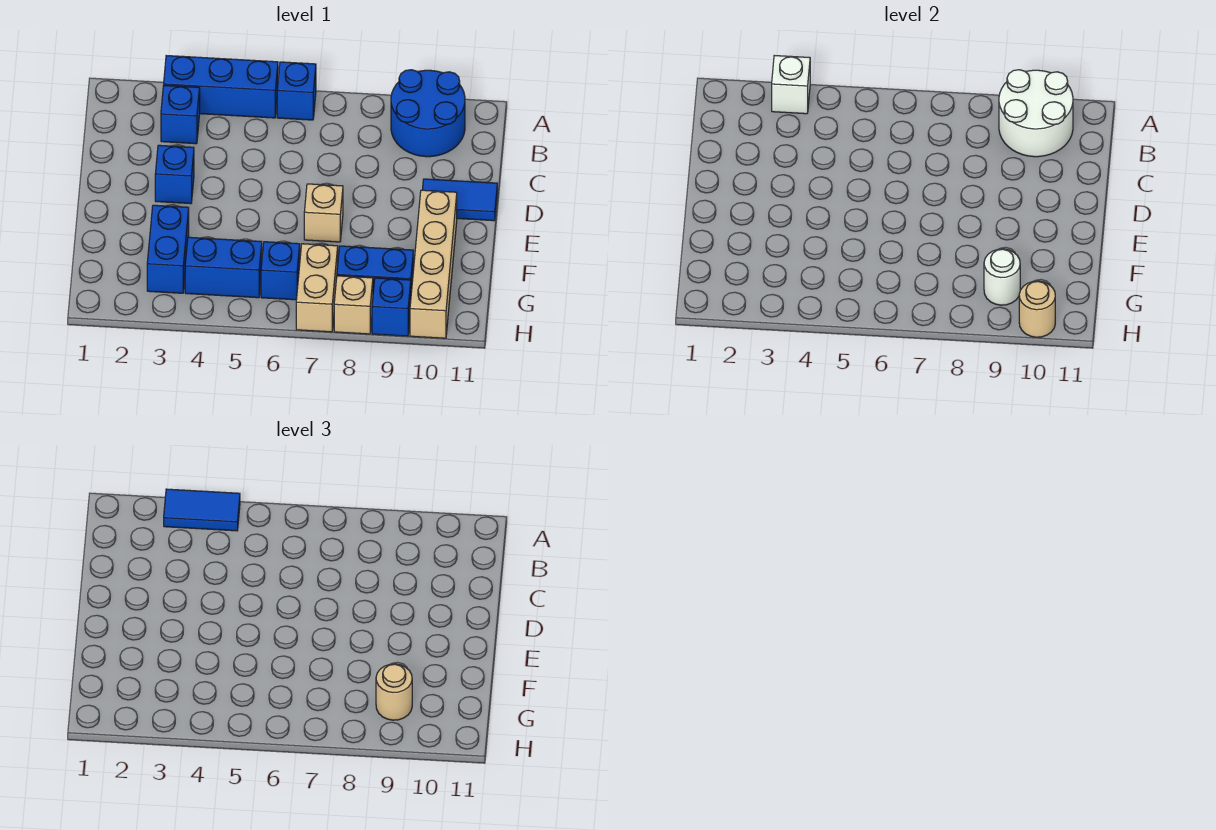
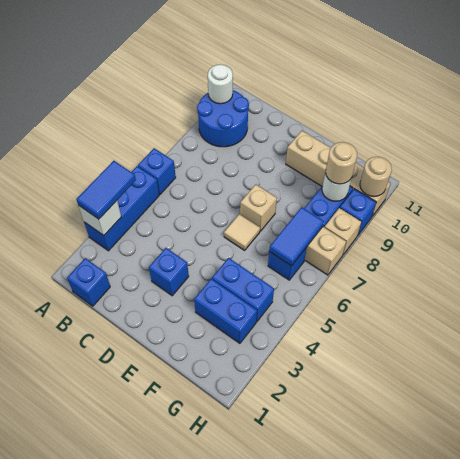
white round brick A9:B10 level 2 -> white round brick A10 level 2
blue brick B3 level 1 -> blue brick B1 level 1
blue tile D10:D11 level 1 -> blue tile G6:G7 level 2
none -> tan tile E6 level 1
blue brick G4:G5 level 1 -> blue brick F4:G4 level 1

